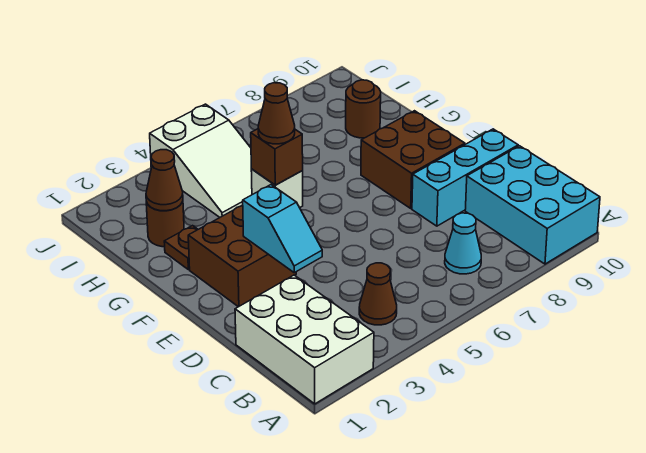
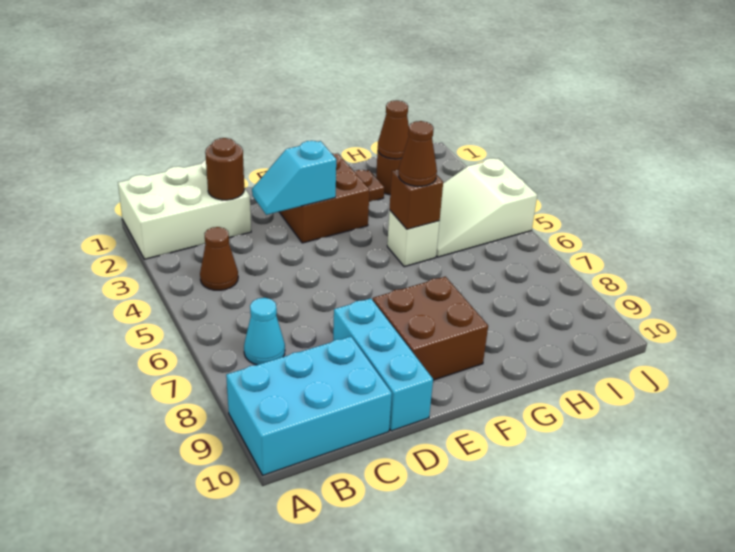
brown round brick H9 level 1 -> brown round brick C2 level 2

